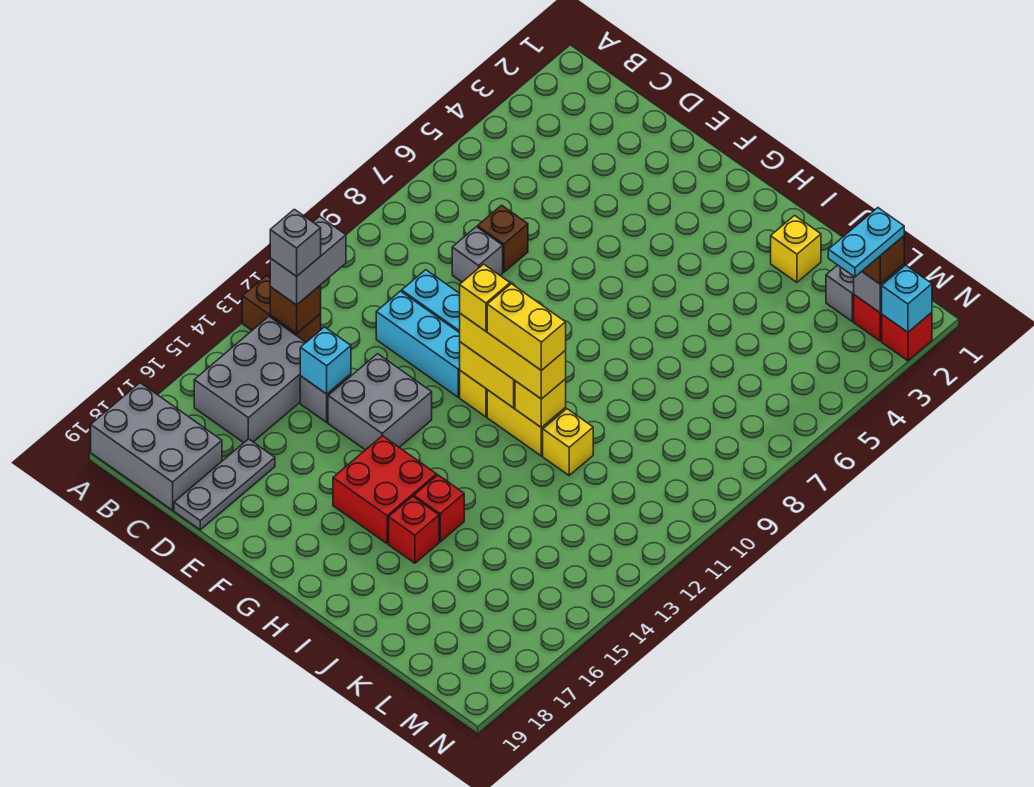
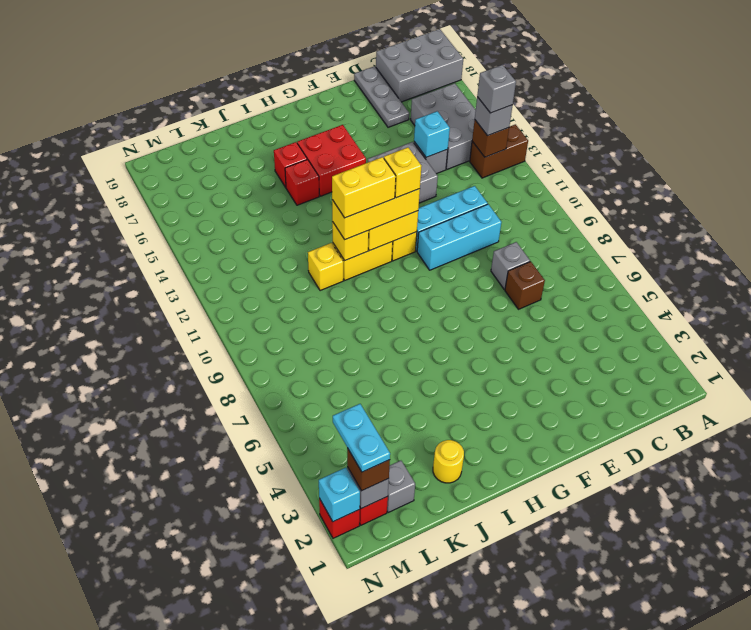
grey brick B12:B13 level 3 -> grey brick B13 level 3
yellow brick J2 level 1 -> yellow round brick J2 level 1

